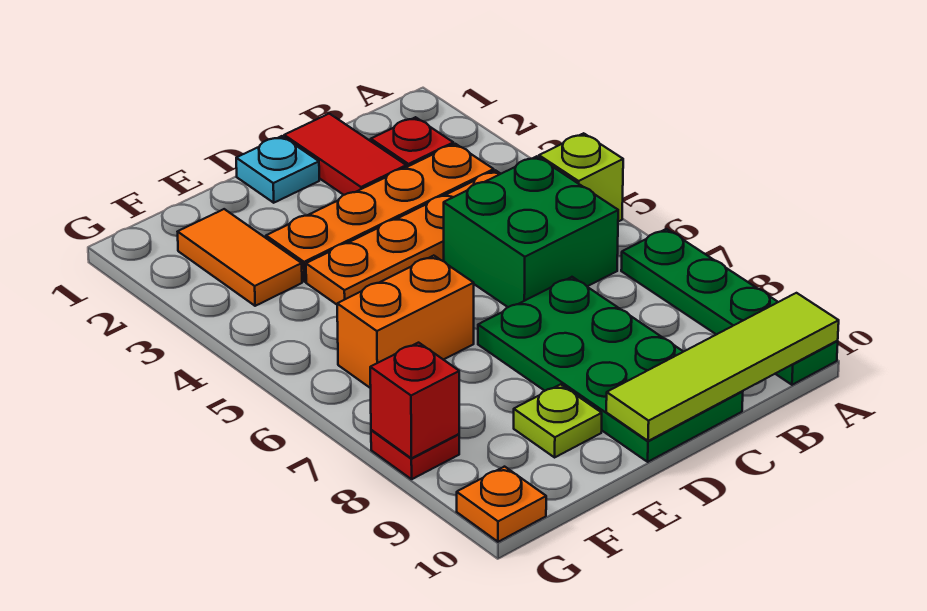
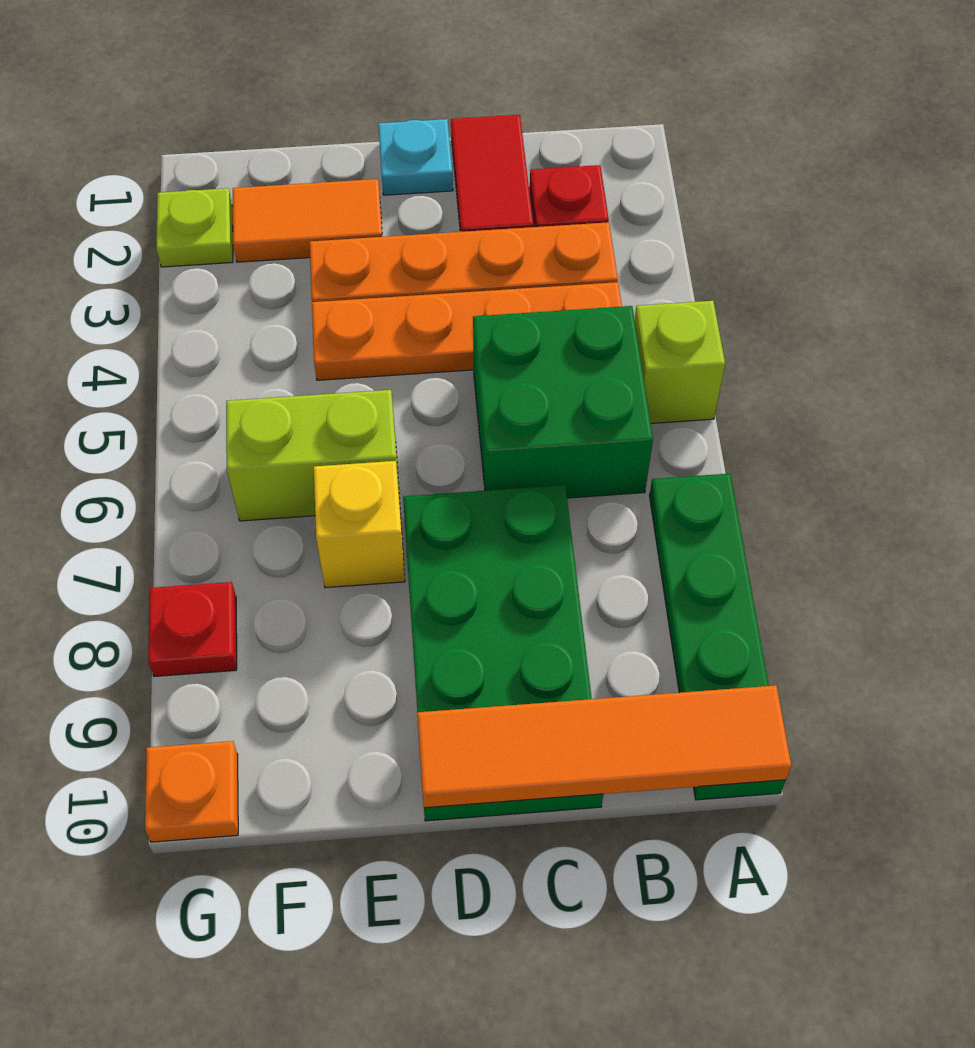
lime tile A10:D10 level 2 -> orange tile A10:D10 level 2
orange brick E6:F6 level 1 -> lime brick E6:F6 level 1
none -> yellow brick E7 level 1
lime plate E9 level 1 -> lime plate G2 level 1
orange tile F2:F3 level 1 -> orange tile E2:F2 level 1
red brick G8 level 2 -> none

